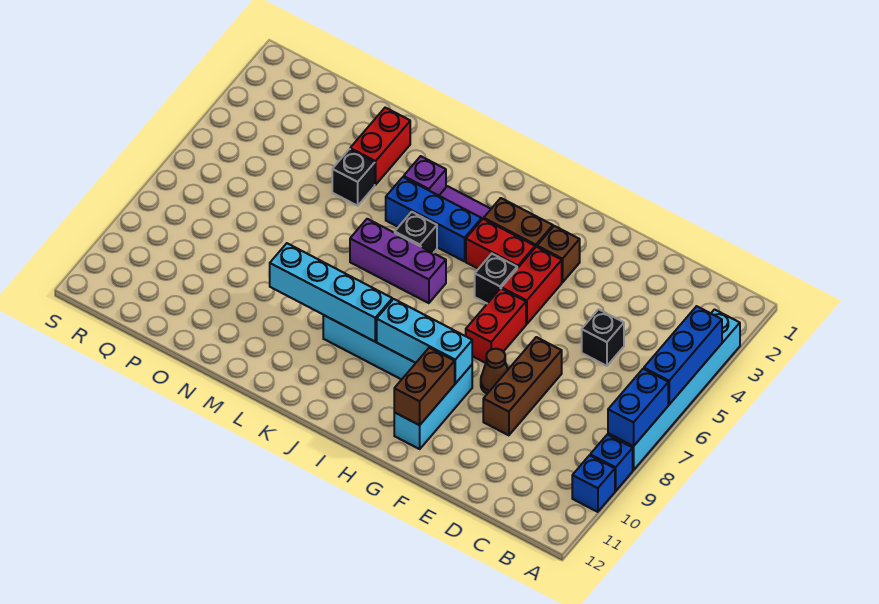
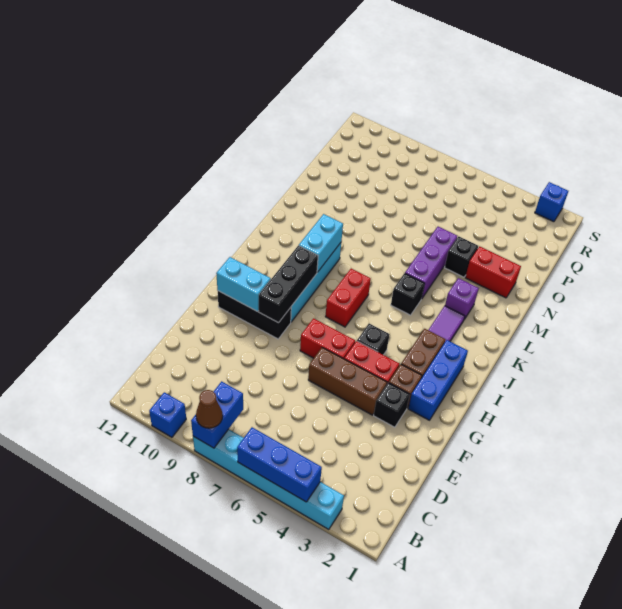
blue brick A7:A8 level 2 -> blue brick A8:B8 level 2
blue brick A9 level 1 -> blue brick S2 level 1
black brick D5 level 1 -> black brick F3 level 1
brown brick E7:E9 level 1 -> brown brick F4:F6 level 1
brown cone F8 level 1 -> brown cone A8 level 3
cyan brick G9:G11 level 1 -> black brick G9:G11 level 1
cyan brick G9:I9 level 2 -> black brick G9:I9 level 2
brown brick G10:G11 level 2 -> cyan brick G10:G11 level 2
red brick H4:I4 level 1 -> red brick I7:J7 level 1
blue brick J4:L4 level 1 -> blue brick G2:I2 level 1
purple brick J6:L6 level 1 -> purple brick L5:N5 level 1
cyan brick J9:M9 level 2 -> cyan brick J9:K9 level 2

